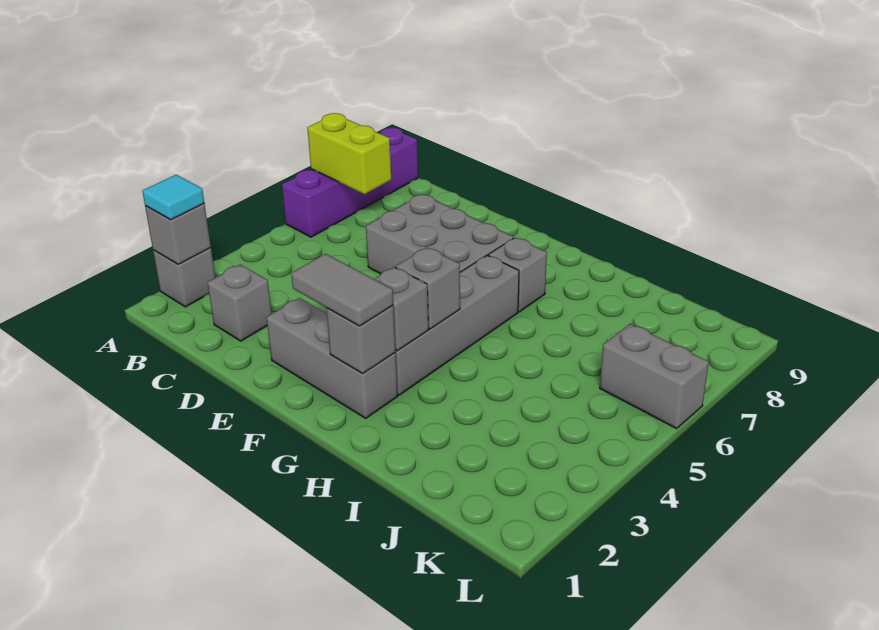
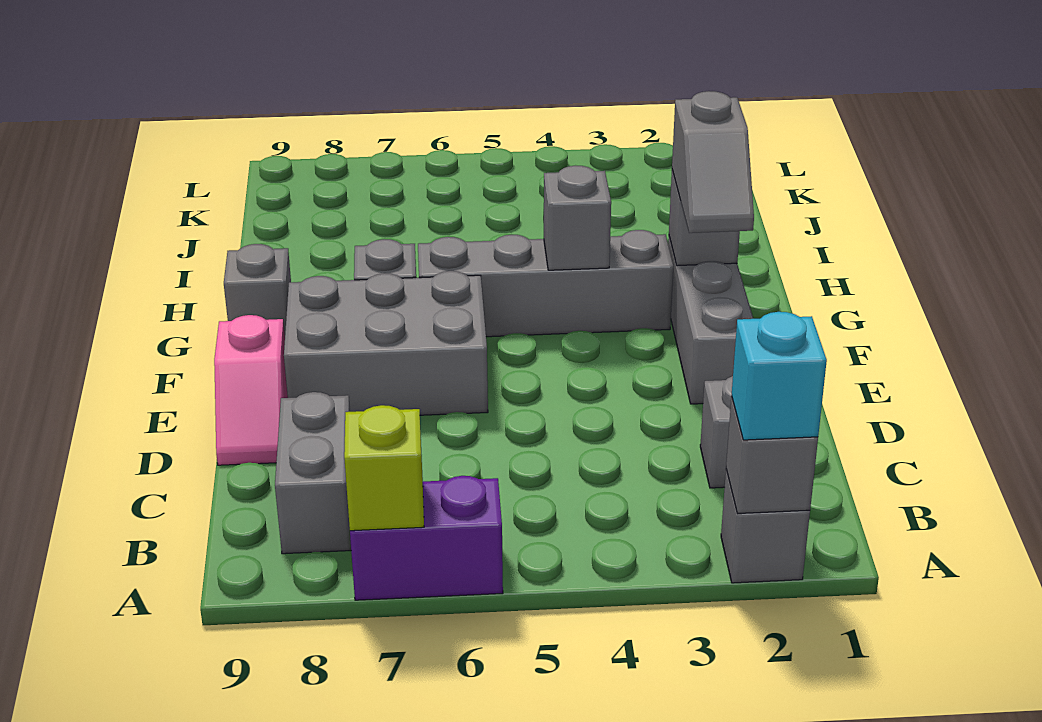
cyan tile A2 level 3 -> cyan brick A2 level 3
purple brick A6:A9 level 1 -> purple brick A6:A7 level 1
lime brick A7:B7 level 2 -> lime brick A7 level 2
grey brick D6:F7 level 1 -> grey brick E6:F8 level 1
none -> pink slope D9:E9 level 1 top E
grey tile F2:G2 level 3 -> grey slope F2:G2 level 3 top G
grey brick G3 level 2 -> grey brick G9 level 1
grey brick K6:L6 level 1 -> grey brick B8:C8 level 1

